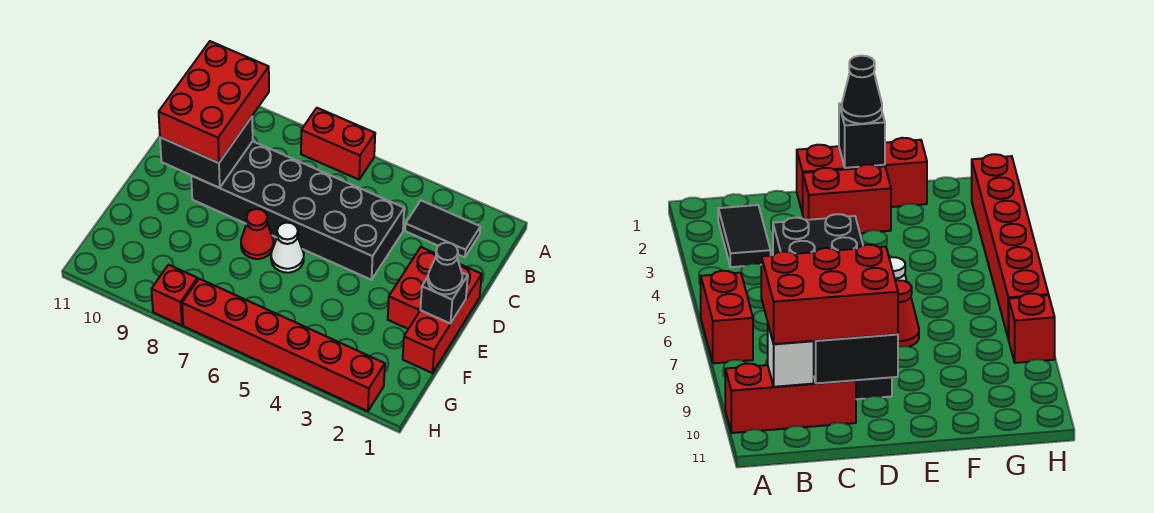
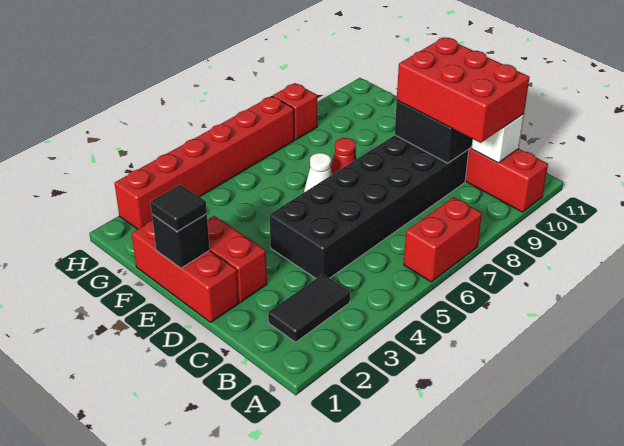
black cone E1 level 3 -> black tile E1 level 3

